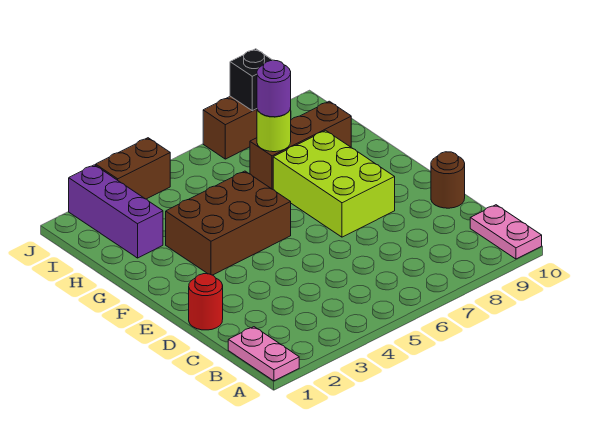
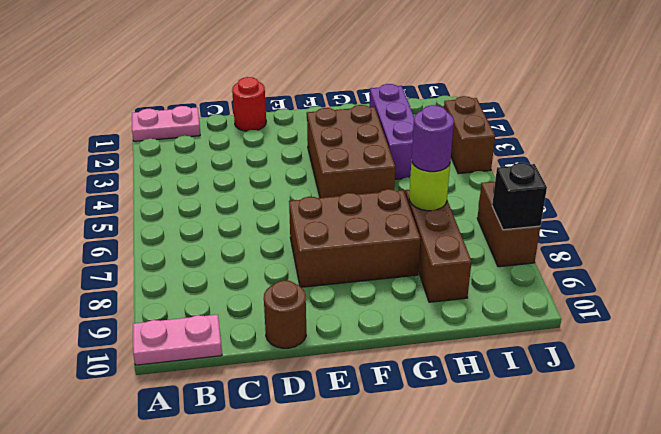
lime brick E7:G8 level 1 -> brown brick E7:G8 level 1
purple brick H2:J2 level 1 -> purple brick H2:H4 level 1

